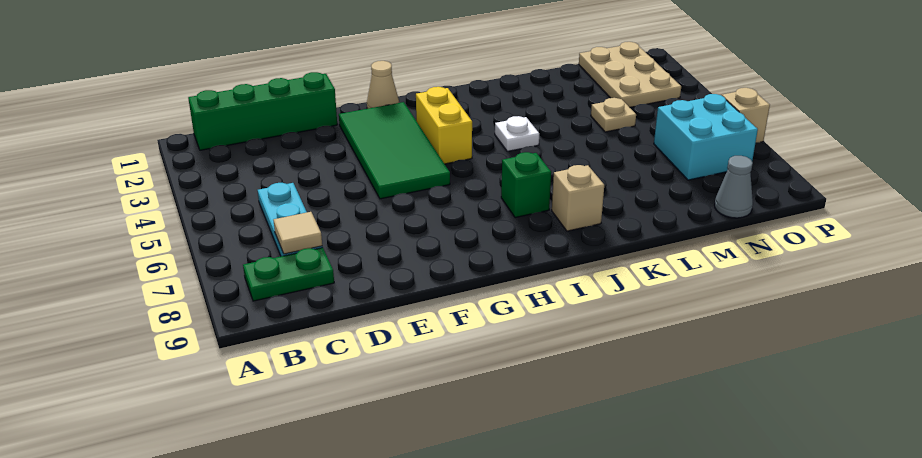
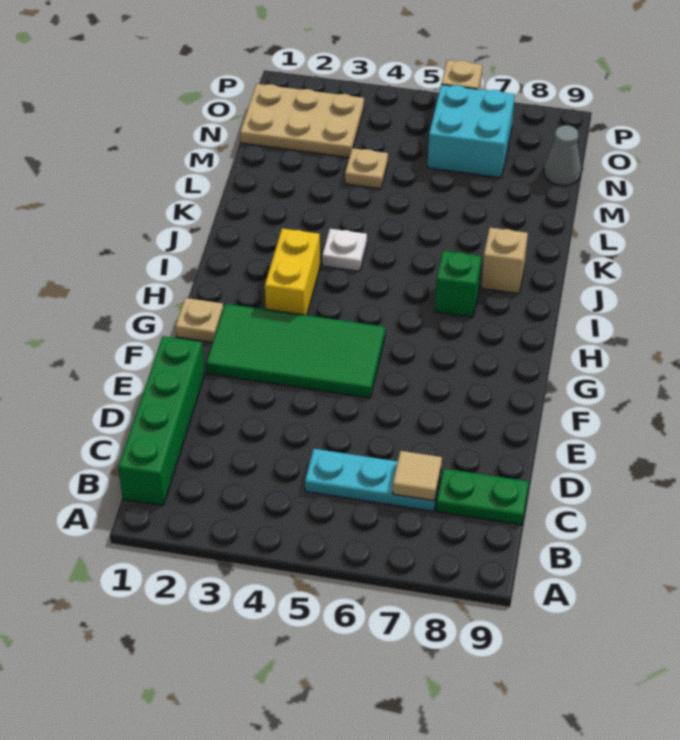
green plate B8:C8 level 1 -> green plate C8:C9 level 1
tan cone G1 level 1 -> tan plate G1 level 1
yellow brick H3:H4 level 1 -> yellow brick H3:I3 level 1

